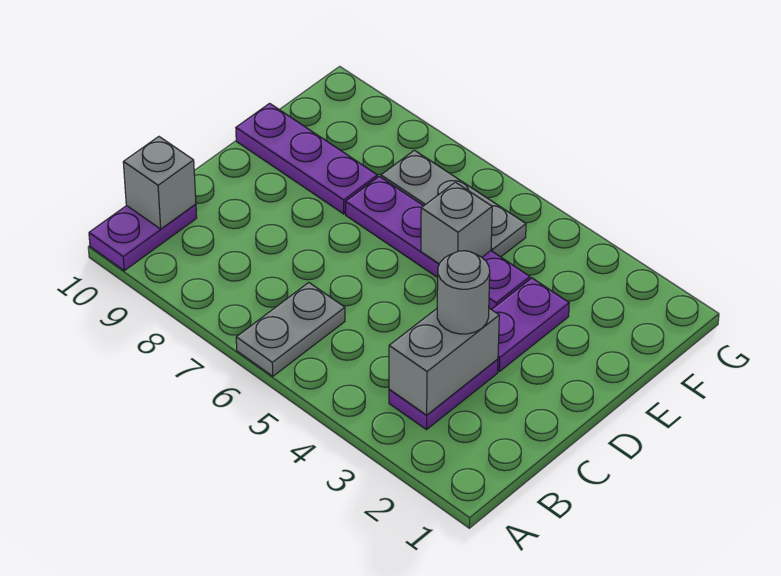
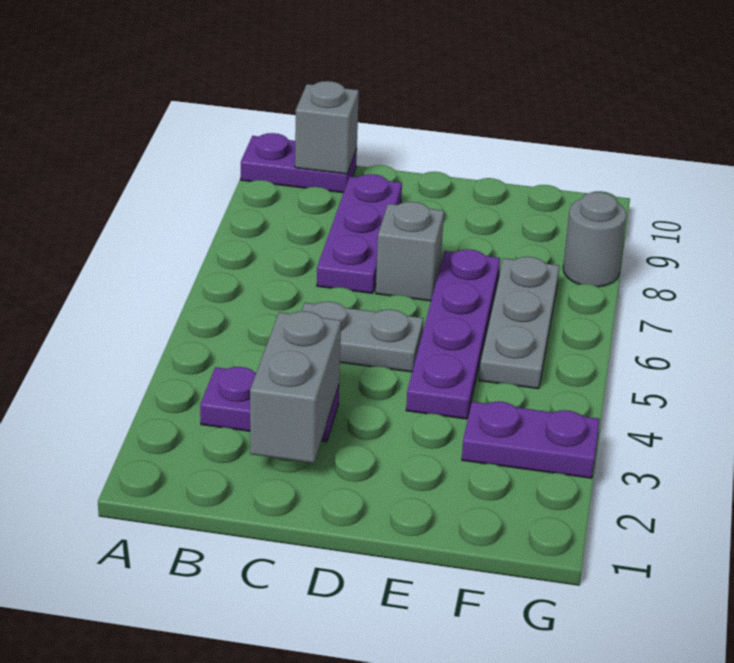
grey plate A6:B6 level 1 -> grey plate C5:D5 level 1
grey brick B3:C3 level 2 -> grey brick C2:C3 level 2
grey round brick C3 level 3 -> grey round brick G8 level 1
purple plate D3:E3 level 1 -> purple plate F3:G3 level 1
grey brick E5 level 2 -> grey brick D7 level 1
purple plate E8:E10 level 1 -> purple plate C7:C9 level 1

